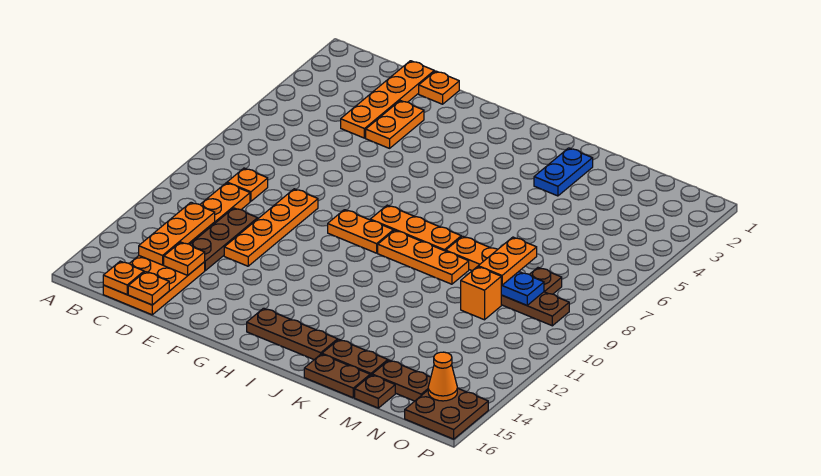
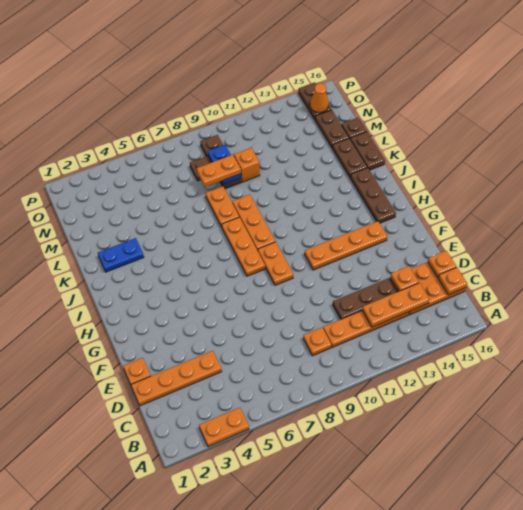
orange plate E3:E4 level 1 -> orange plate A3:A4 level 1
orange plate E9:E12 level 1 -> orange plate G11:G14 level 1
brown plate O15:P16 level 1 -> brown plate O15:P15 level 1

